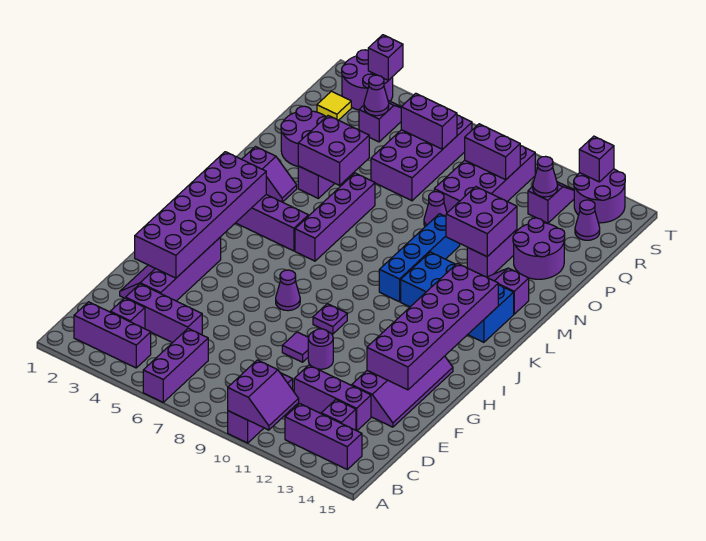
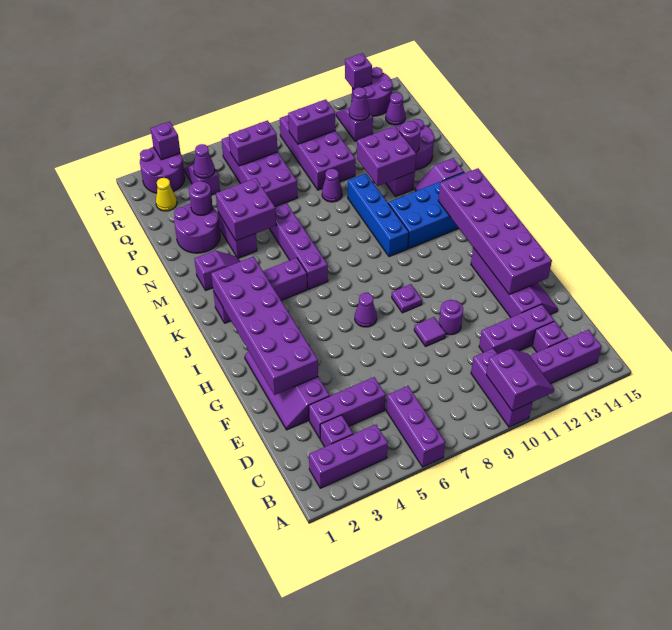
none -> purple round brick O13 level 2
none -> purple round brick P3 level 2
yellow tile R2 level 1 -> yellow cone R2 level 1

